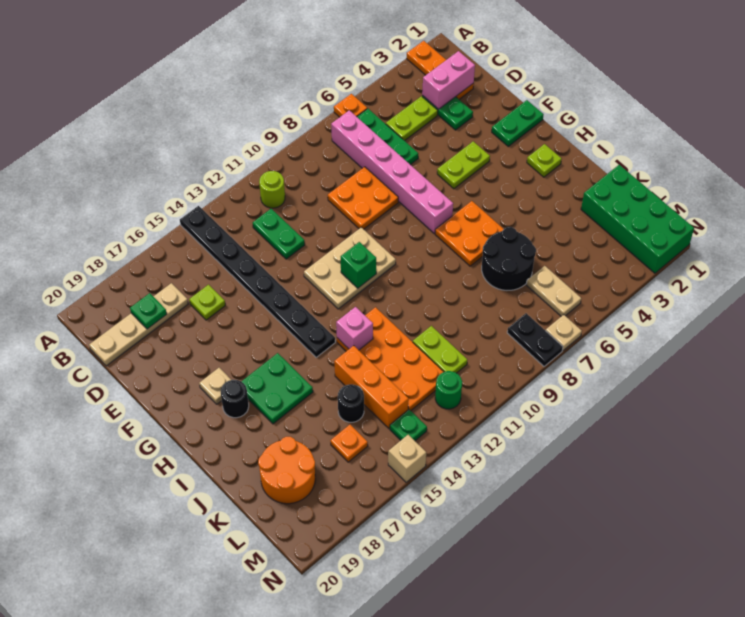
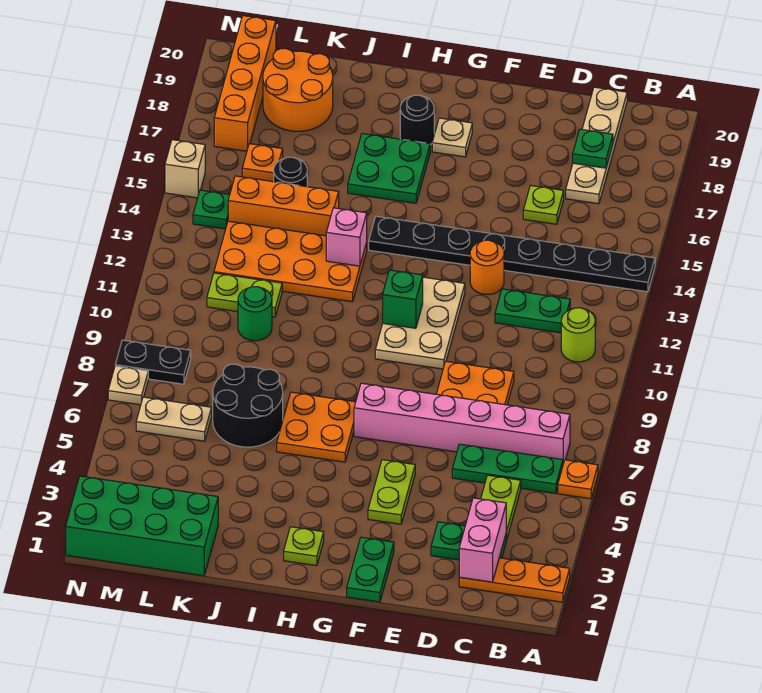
none -> orange round brick E13 level 1
green round brick M12 level 1 -> green round brick K10 level 1
none -> orange brick M17:M20 level 1

